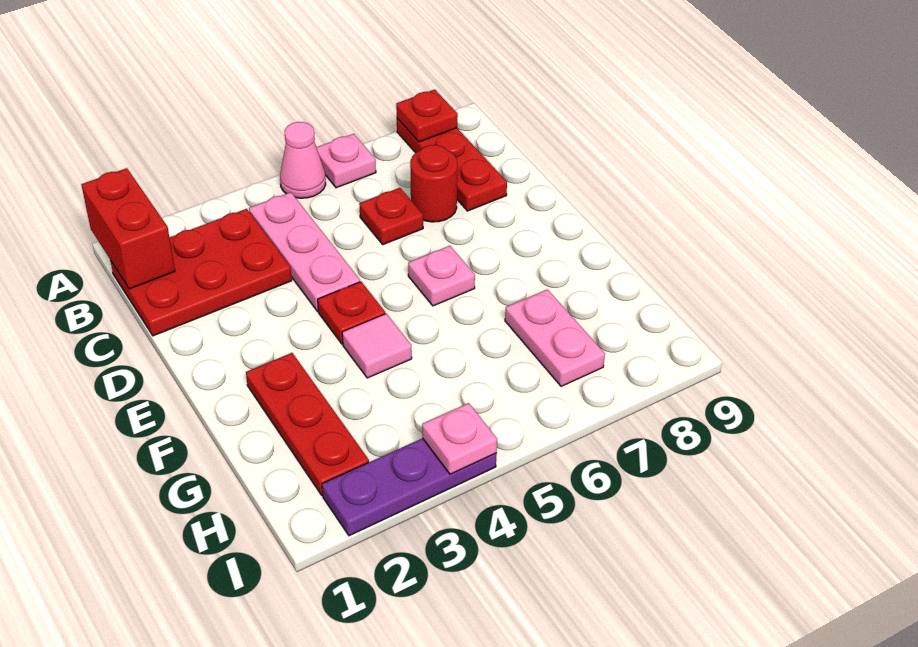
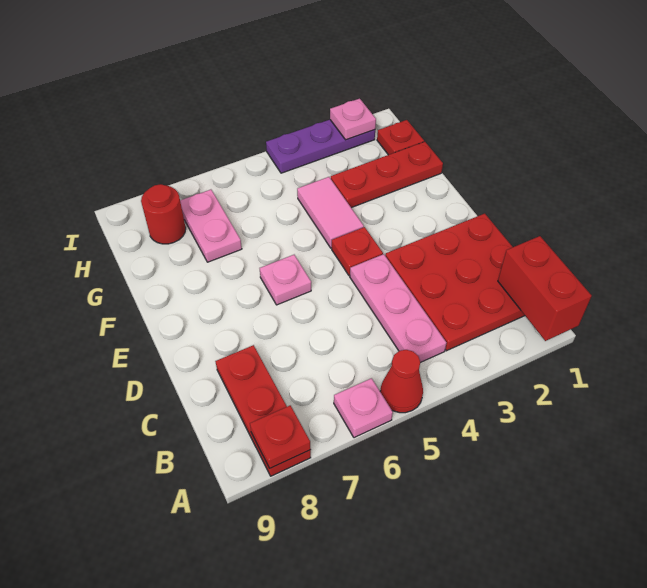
pink cone A5 level 1 -> red cone A5 level 1
red plate B1:C3 level 1 -> red plate B1:D3 level 1
red plate C6 level 1 -> red plate H1 level 1
red round brick C7 level 1 -> red round brick H8 level 1
red plate F2:H2 level 1 -> red plate G1:G3 level 1
pink tile F4 level 1 -> pink tile F4:G4 level 1
pink plate I4 level 2 -> pink plate I2 level 2

